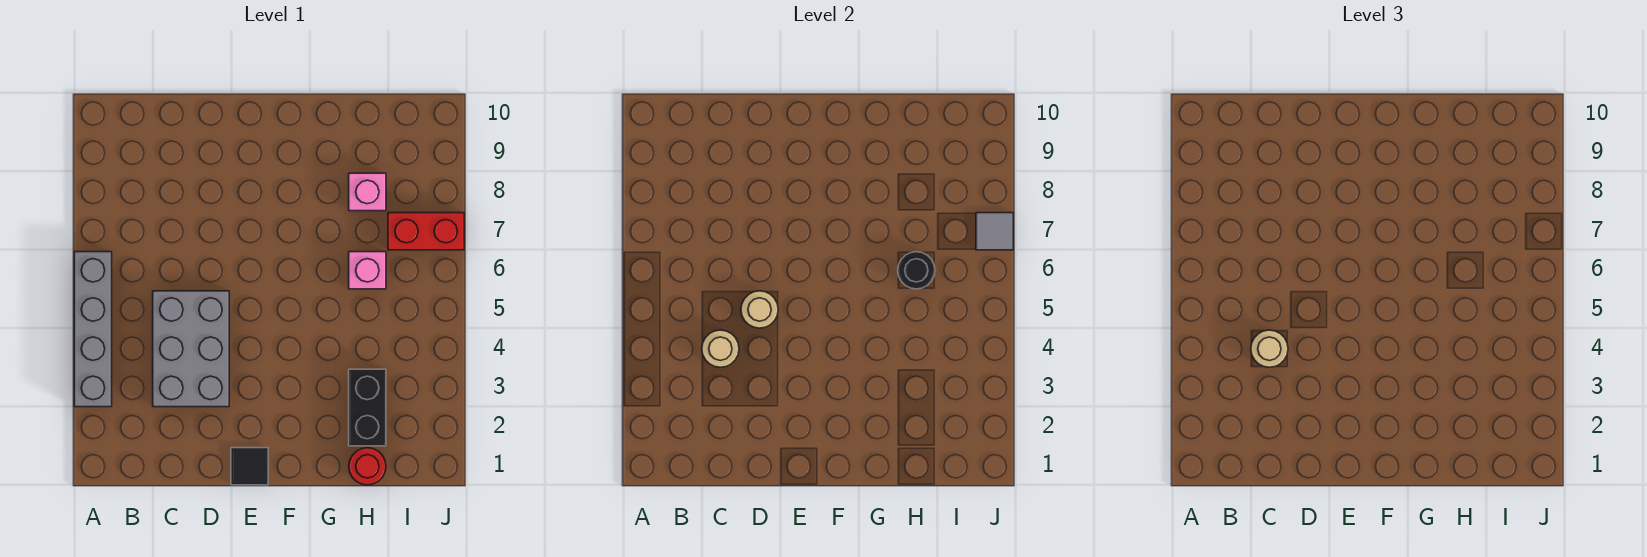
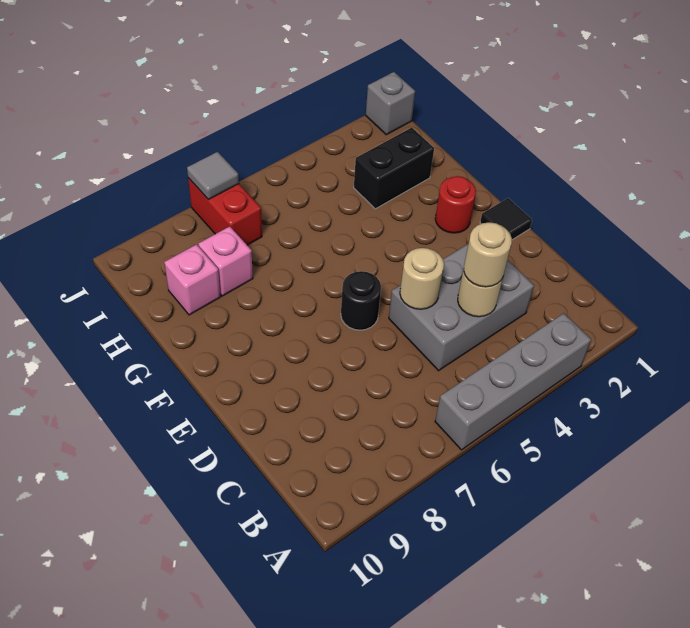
red round brick H1 level 1 -> red round brick F2 level 1
pink brick H6 level 1 -> pink brick H9 level 1
black round brick H6 level 2 -> black round brick E6 level 1
none -> grey brick J1 level 1

